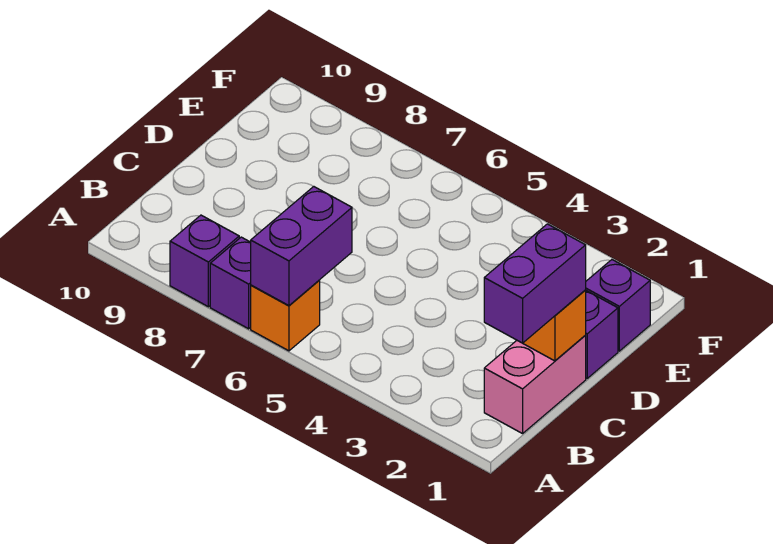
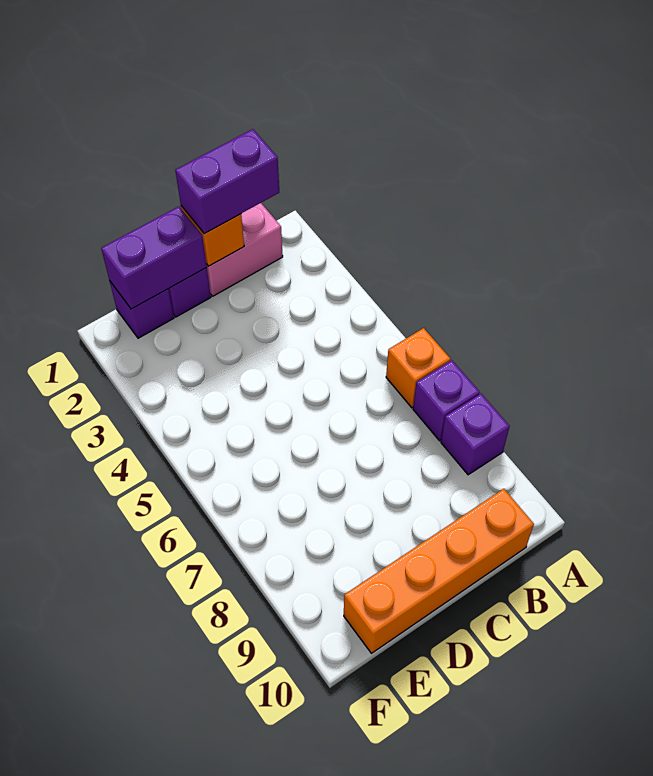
purple brick A6:B6 level 2 -> purple brick D1:E1 level 2
none -> orange brick B10:E10 level 1

